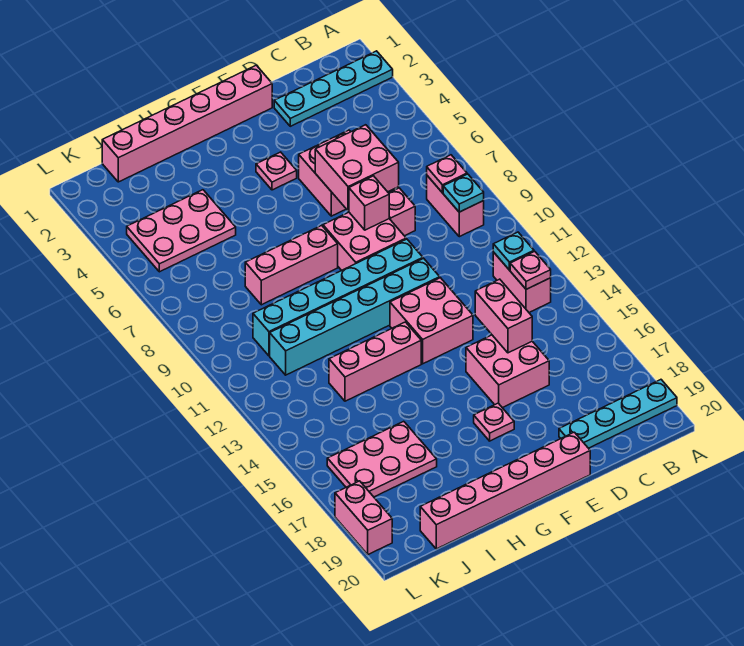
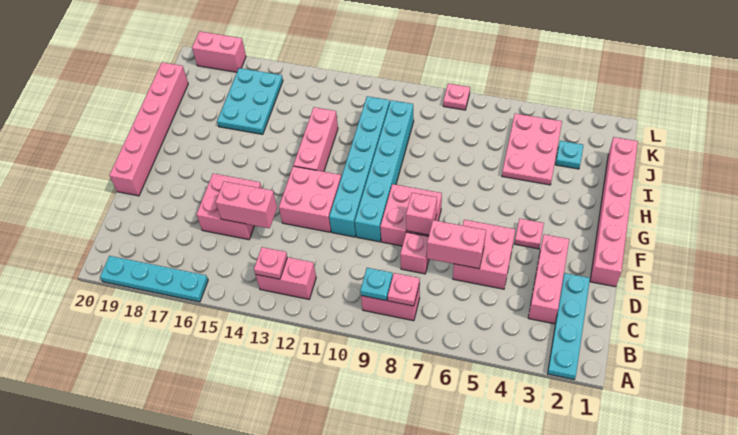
cyan plate A19:D19 level 1 -> cyan plate A16:A19 level 1
cyan plate B12 level 2 -> cyan plate J3 level 1
pink brick D6:E7 level 2 -> pink brick D6:D7 level 2
pink plate F17 level 1 -> pink plate L8 level 1
pink brick G8:I8 level 1 -> pink brick C3:E3 level 1
pink plate I16:K17 level 1 -> cyan plate I16:K17 level 1

